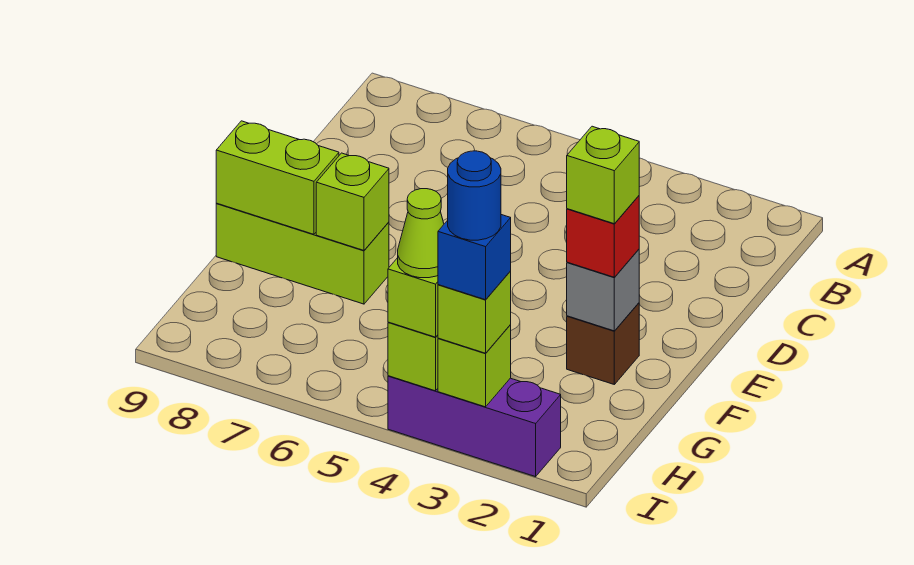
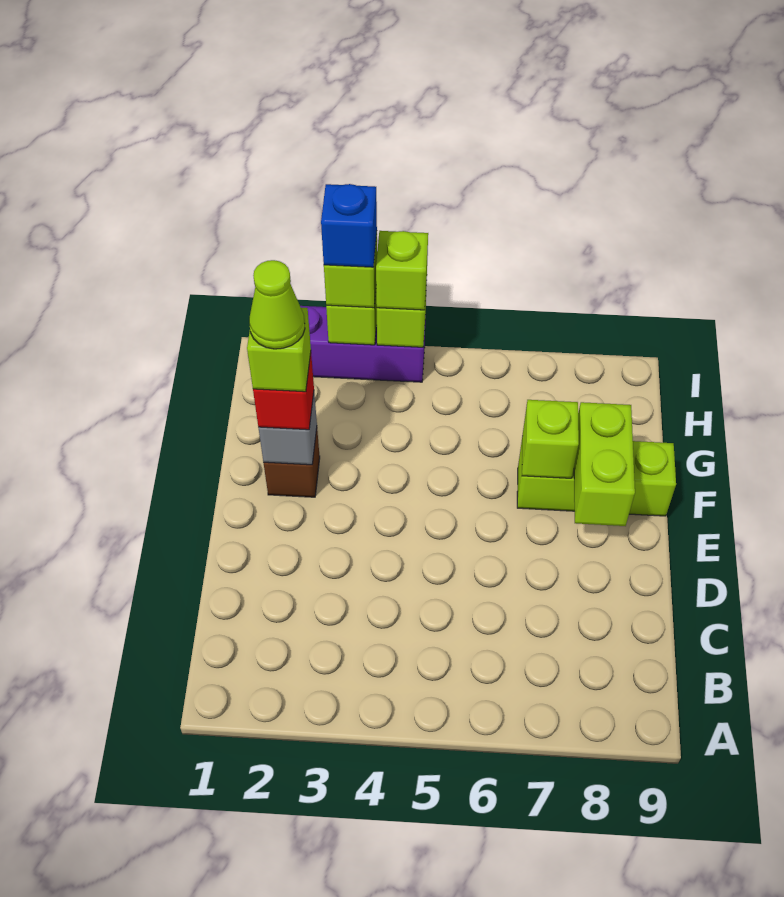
lime brick F8:F9 level 2 -> lime brick E8:F8 level 2
blue round brick I3 level 5 -> none
lime cone I4 level 4 -> lime cone F2 level 5

